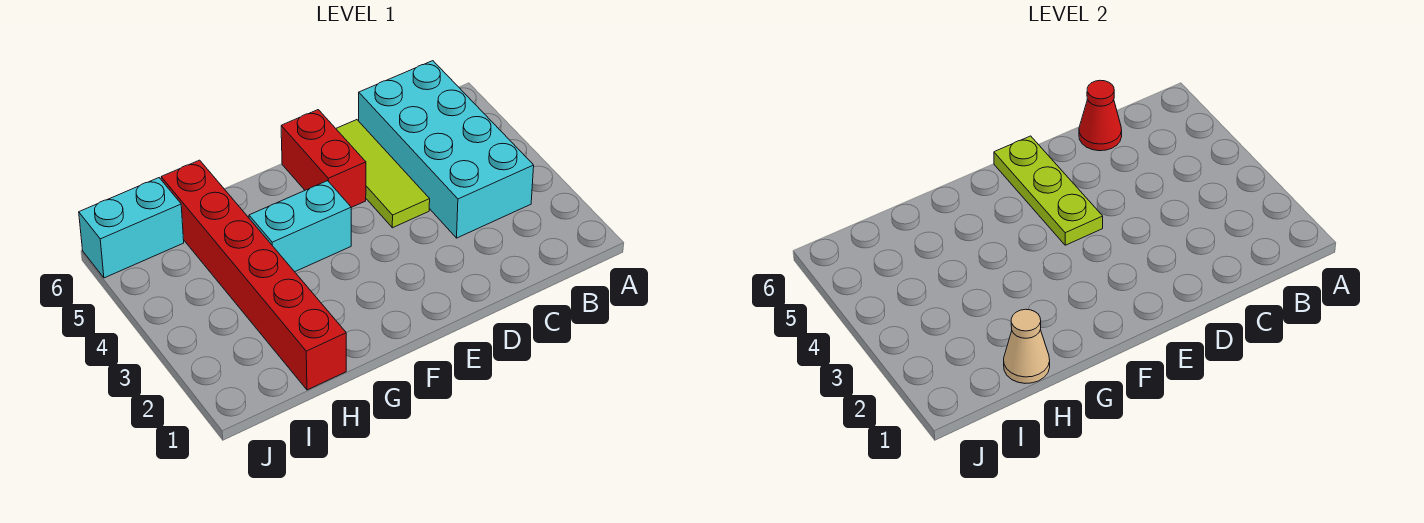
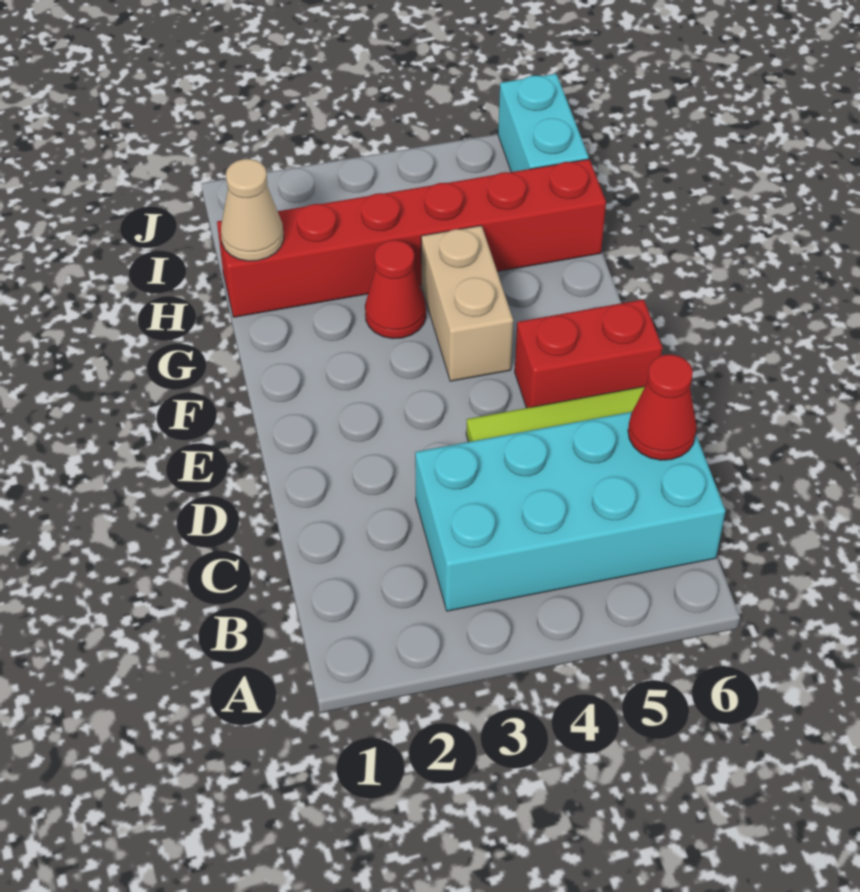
lime plate E4:E6 level 2 -> none
cyan brick F4:G4 level 1 -> tan brick F4:G4 level 1
none -> red cone G3 level 1

